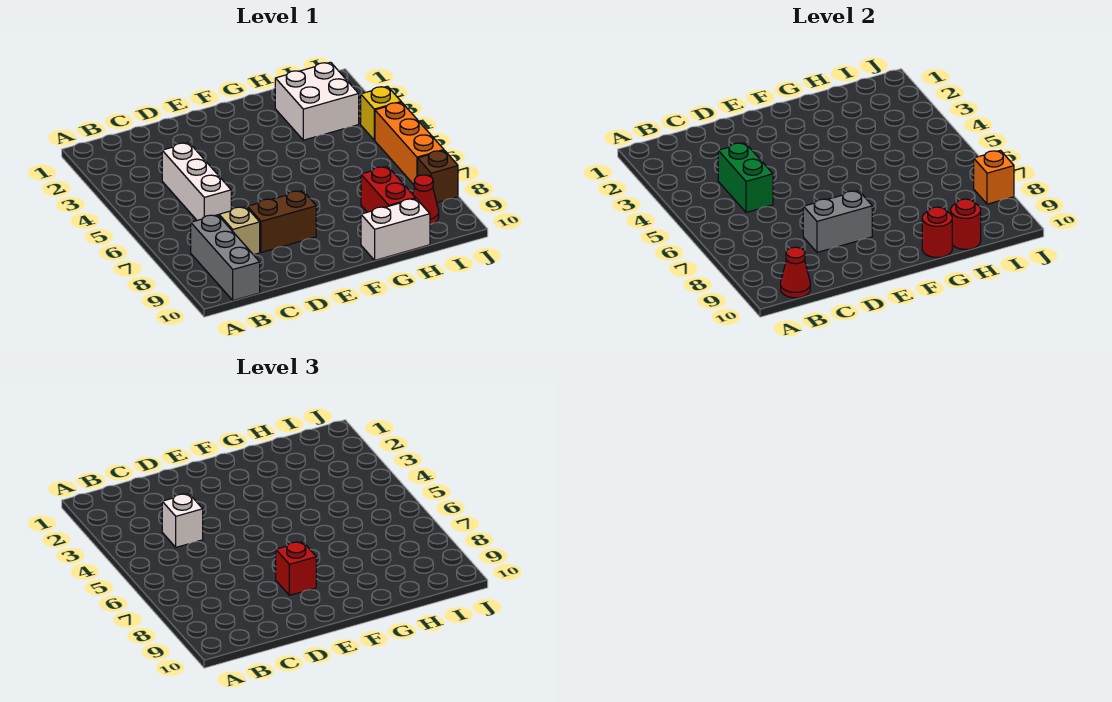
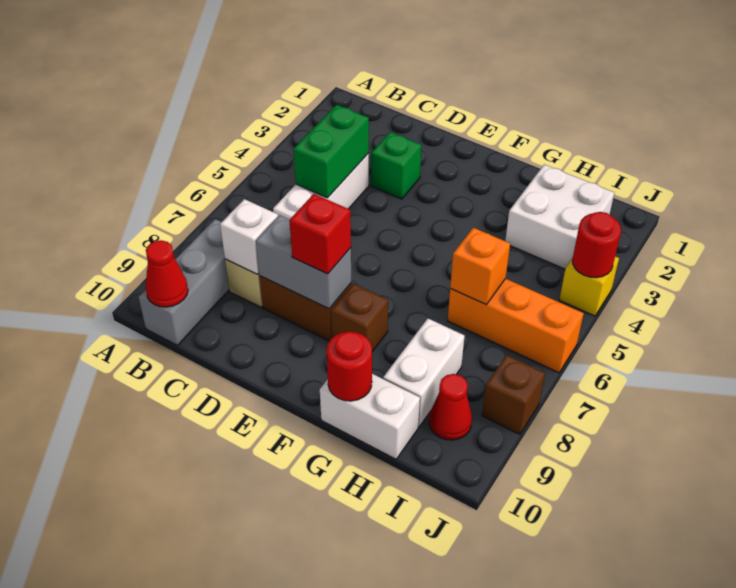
white brick C4 level 3 -> white brick C8 level 2
none -> green brick D3 level 1
none -> brown brick F8 level 1
red brick H8:H9 level 1 -> white brick H8:H9 level 1
red round brick H10 level 2 -> red round brick J4 level 2
orange brick J5:J7 level 1 -> orange brick H6:J6 level 1
orange brick J8 level 2 -> orange brick H6 level 2

